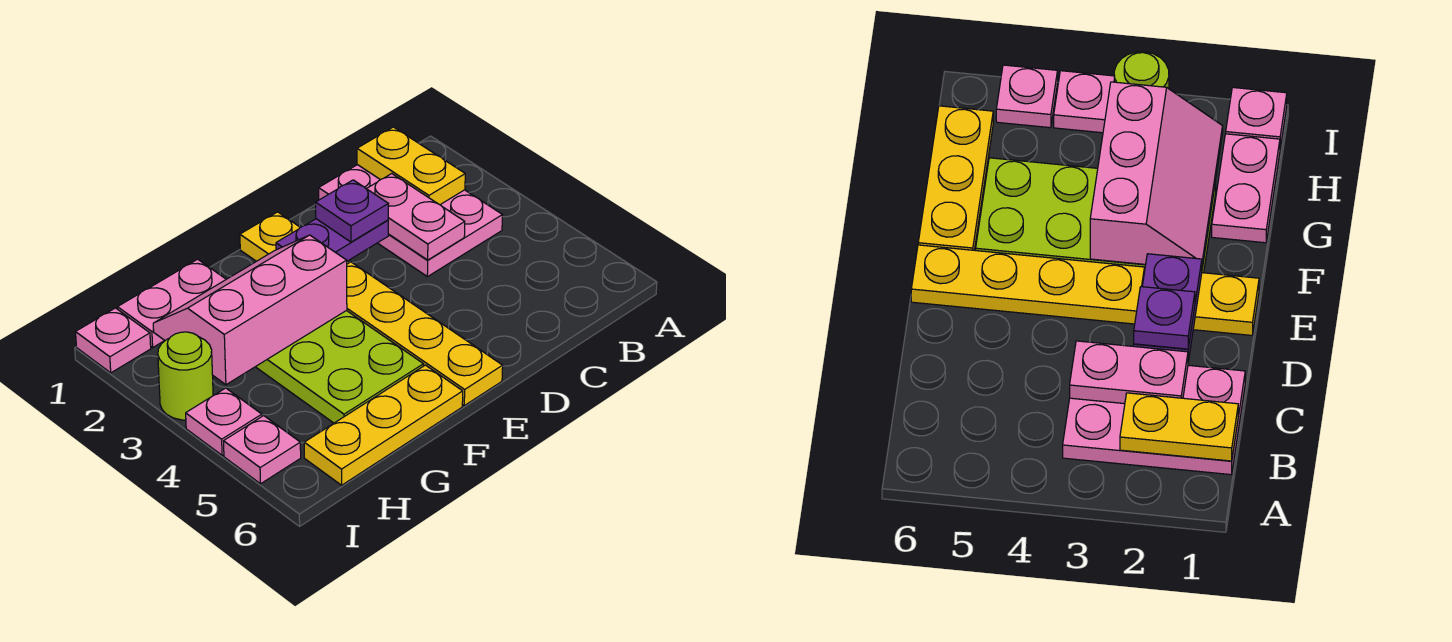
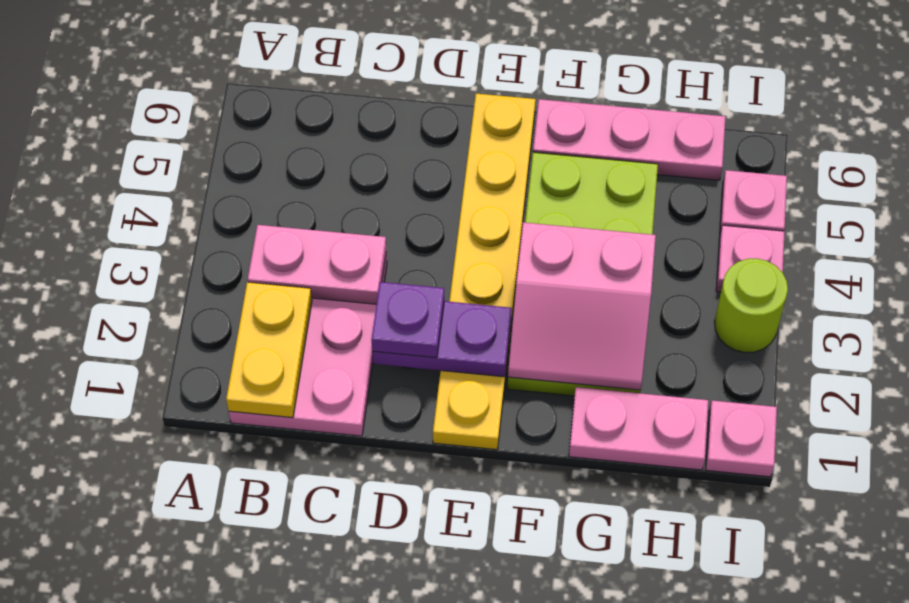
pink plate C2:C3 level 2 -> pink plate B3:C3 level 2
pink slope F2:H3 level 2 top 3 -> pink slope F2:G3 level 2 top 3
yellow plate F6:H6 level 1 -> pink plate F6:H6 level 1

